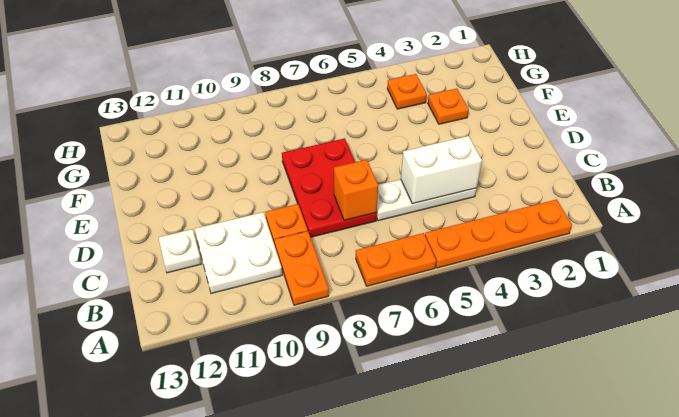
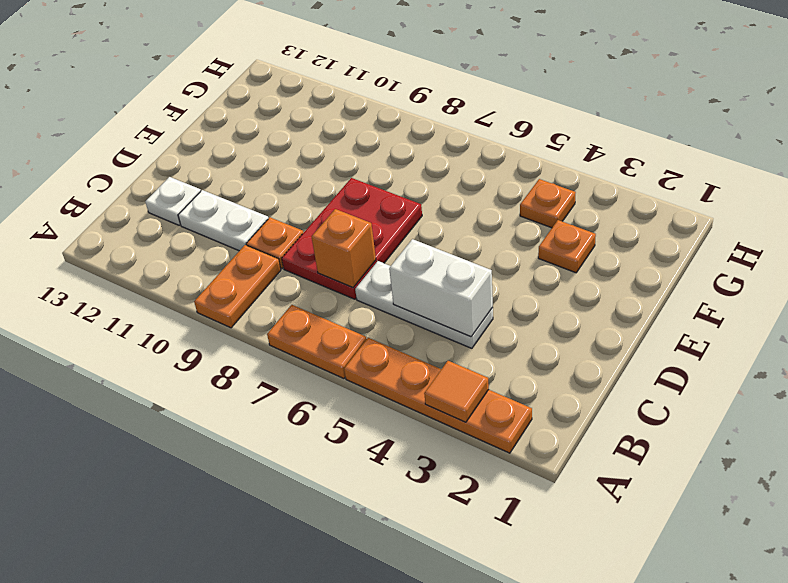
none -> orange tile A3 level 2
white plate B10:C11 level 1 -> white plate C10:C11 level 1

